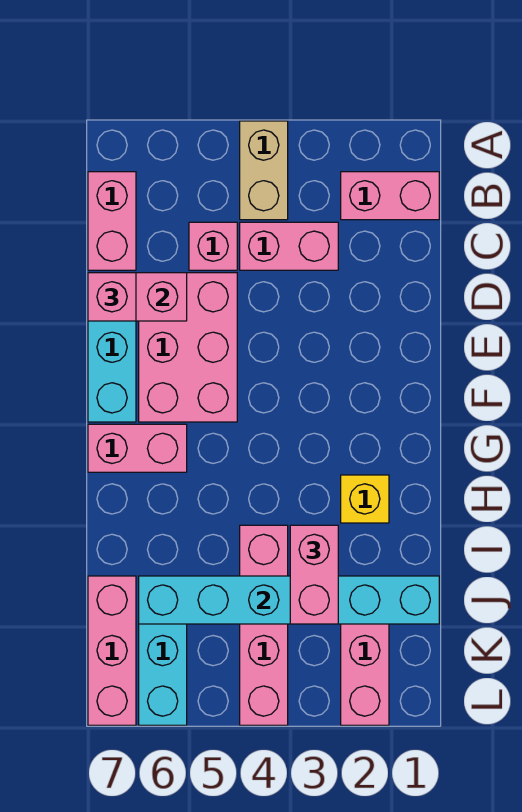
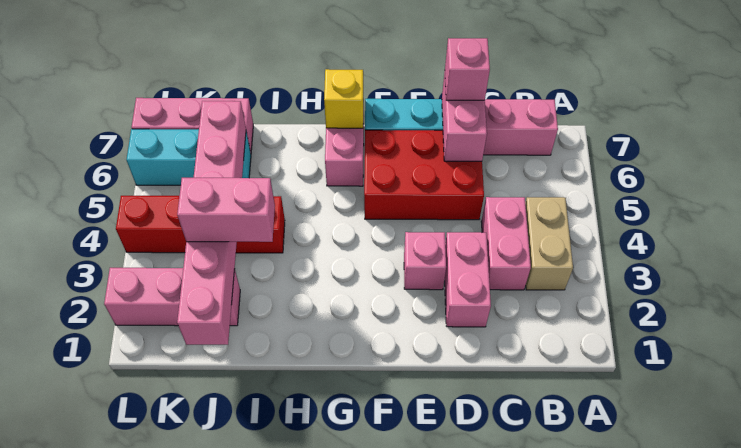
tan brick A4:B4 level 1 -> tan brick B3:B4 level 1
pink brick B1:B2 level 1 -> pink brick D2:D3 level 1
pink brick C5 level 1 -> pink brick E3 level 1
pink brick D5:F6 level 1 -> red brick D5:F6 level 1
yellow brick H2 level 1 -> yellow brick G7 level 2
pink brick I4:L4 level 1 -> red brick I4:L4 level 1
cyan brick J1:J6 level 2 -> pink brick J1:J6 level 2

